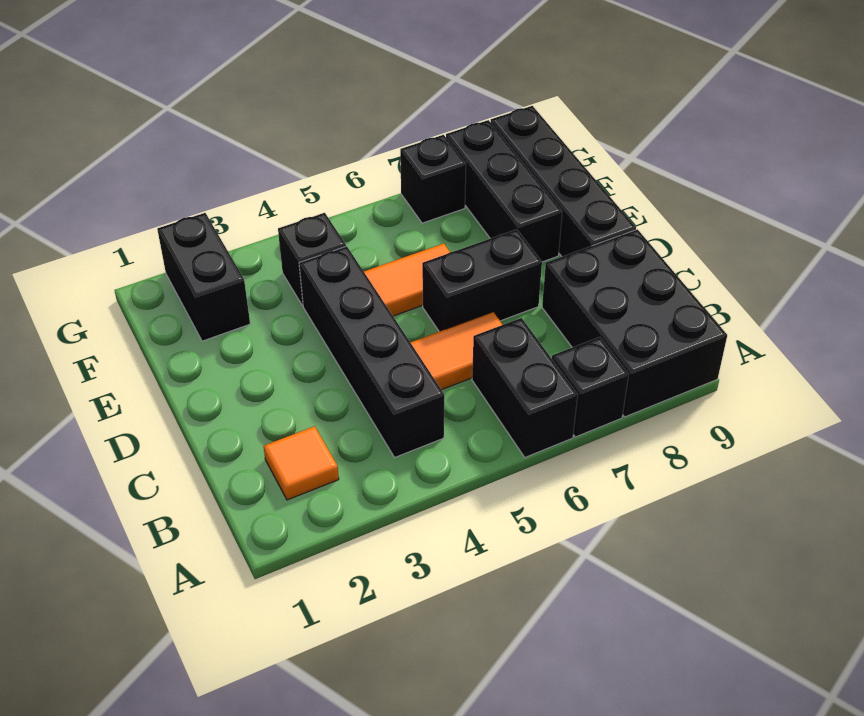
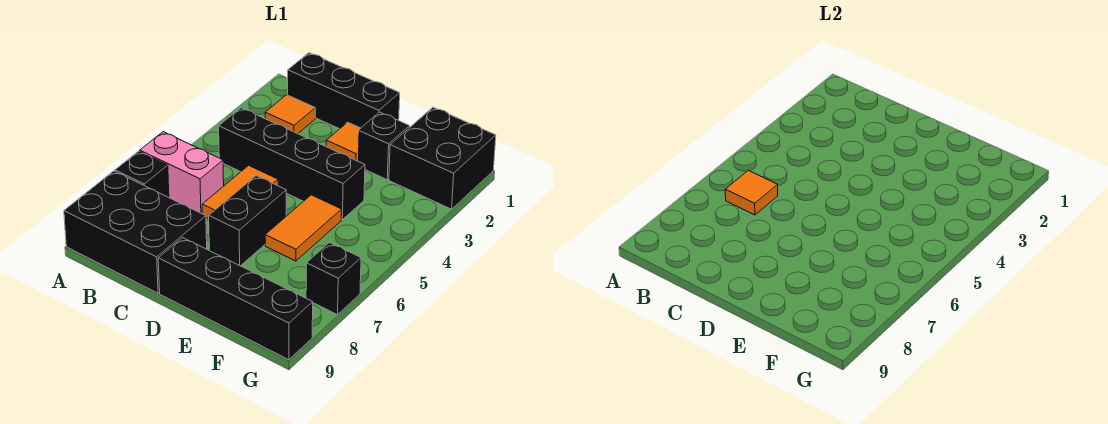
black brick A6:B6 level 1 -> pink brick A6:B6 level 1
none -> orange tile B6 level 2
none -> orange tile D2 level 1
black brick E8:G8 level 1 -> black brick B1:D1 level 1
black brick F2:G2 level 1 -> black brick F1:G2 level 1
black brick F4 level 1 -> black brick E2 level 1

